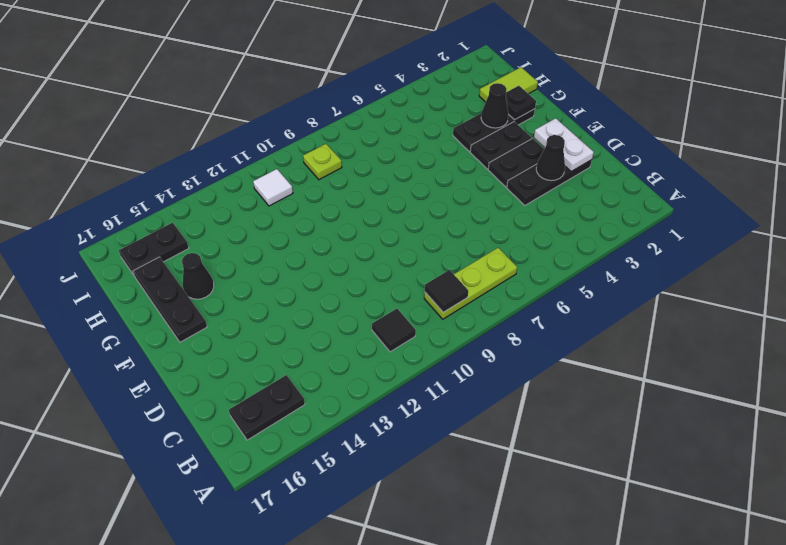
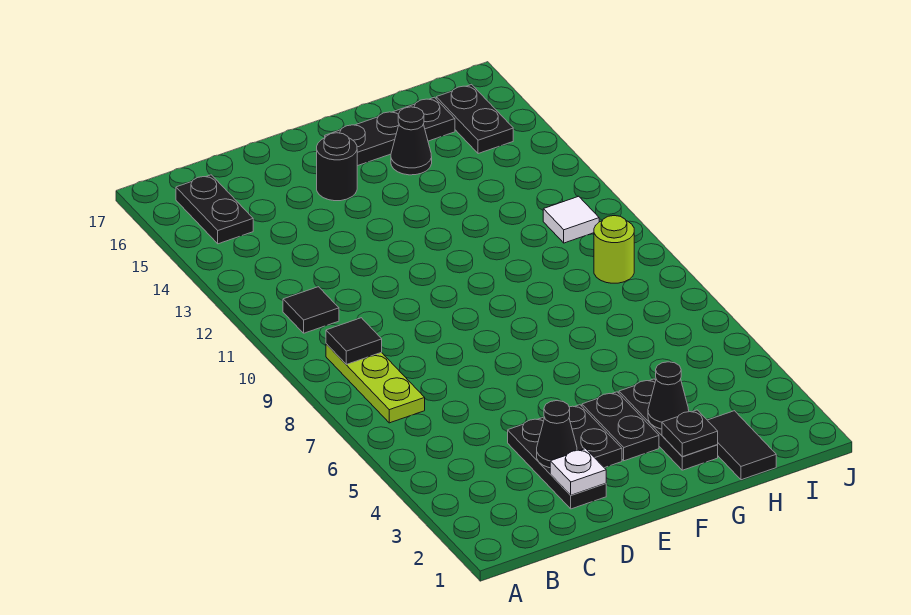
white plate D2:E2 level 2 -> white plate D2 level 2
none -> black round brick E15 level 1
lime tile H1:H2 level 1 -> black tile H1:H2 level 1
lime plate I9 level 1 -> lime round brick I9 level 1

